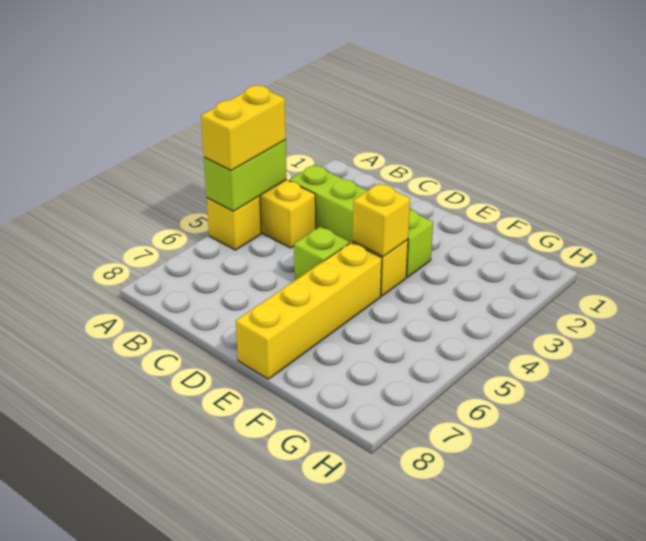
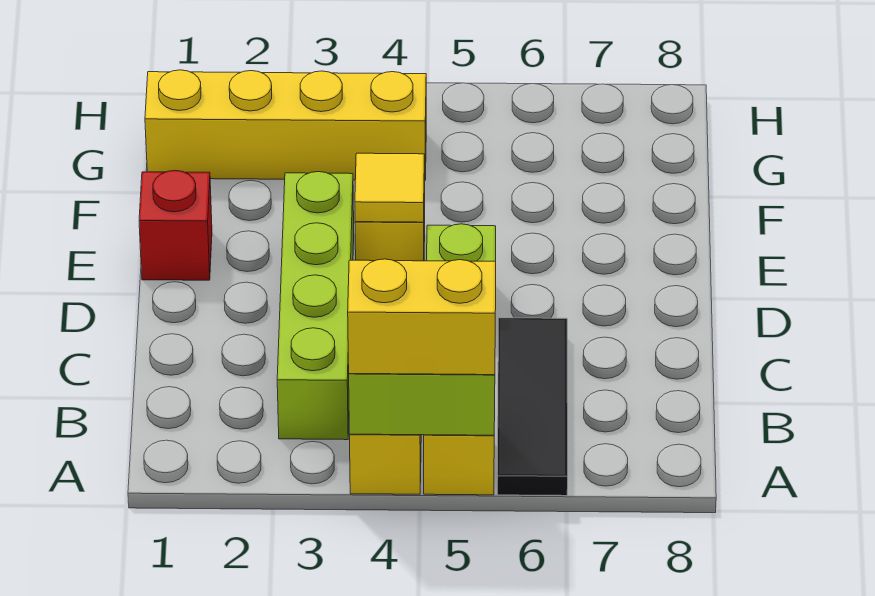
none -> black tile A6:C6 level 1
none -> red brick E1 level 1
yellow brick E4 level 2 -> yellow tile E4 level 2
yellow brick E5:E8 level 1 -> yellow brick G1:G4 level 1

